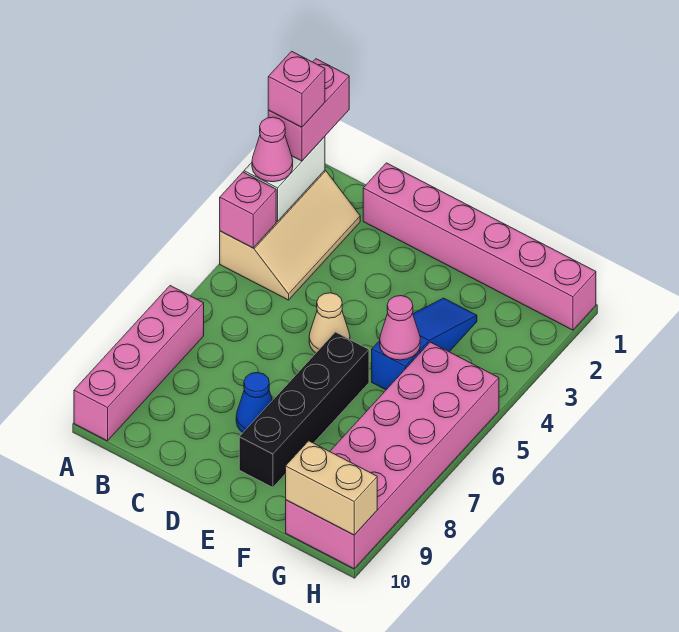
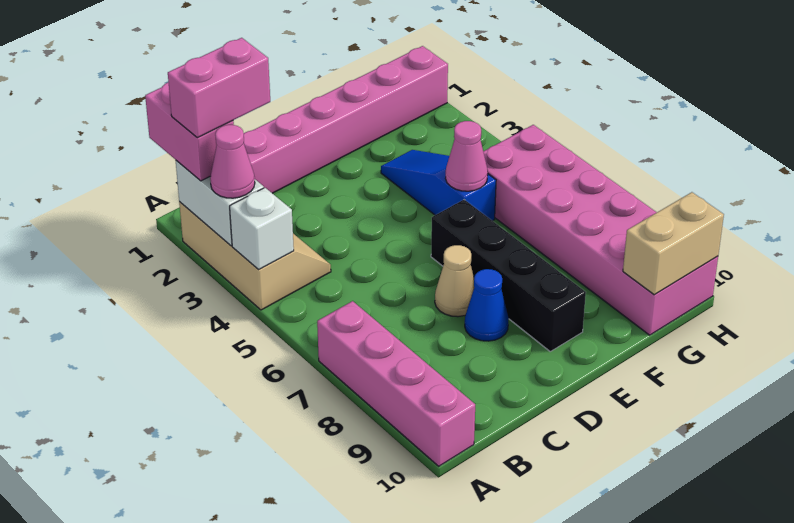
pink brick A2 level 4 -> pink brick A2:B2 level 4
pink brick A4 level 2 -> white brick A4 level 2
tan cone D5 level 1 -> tan cone D7 level 1

